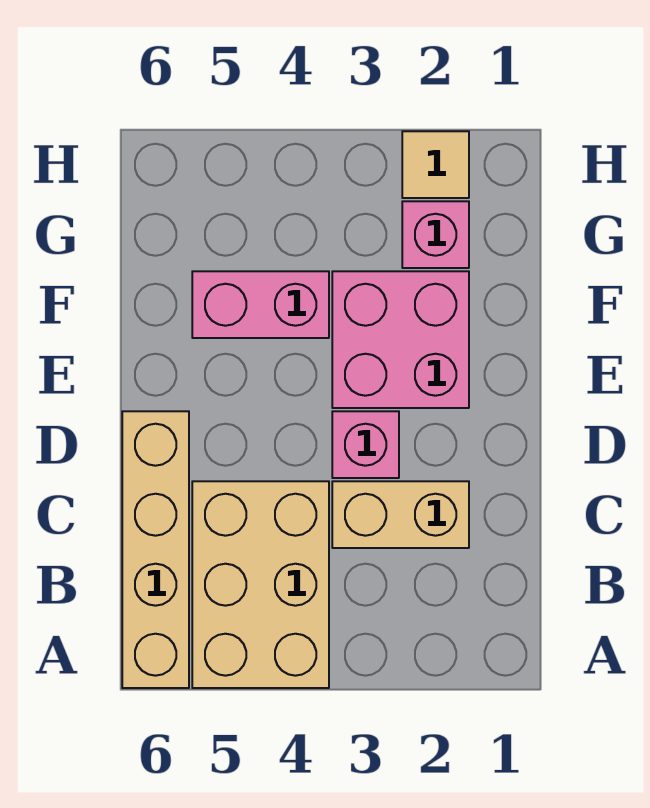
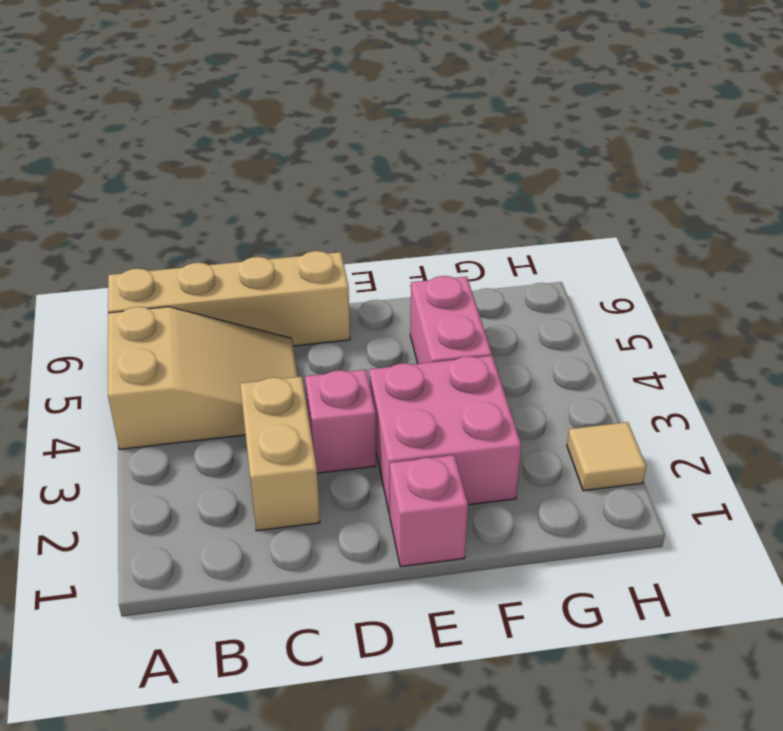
tan brick A4:C5 level 1 -> tan slope A4:C5 level 1 top A
pink brick G2 level 1 -> pink brick E1 level 1

